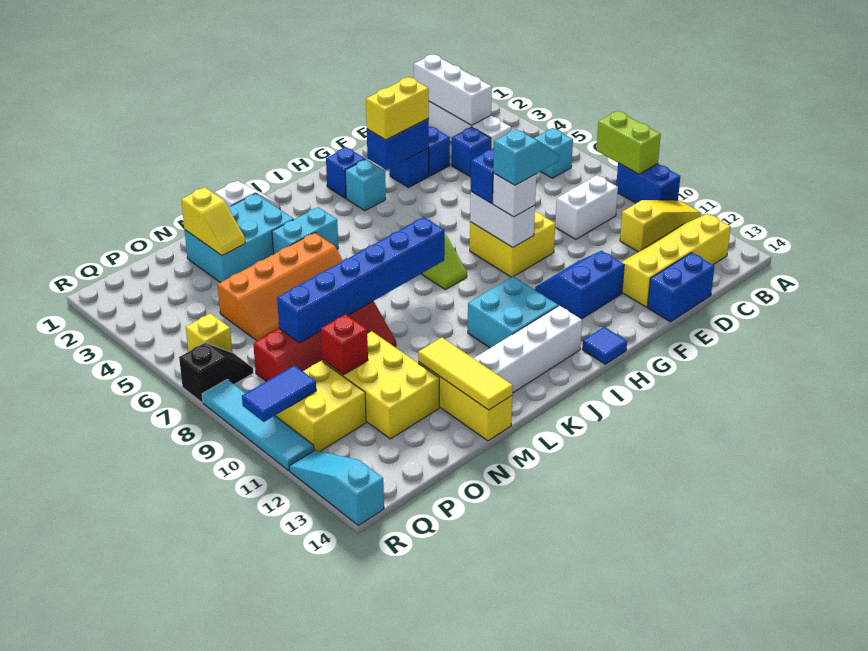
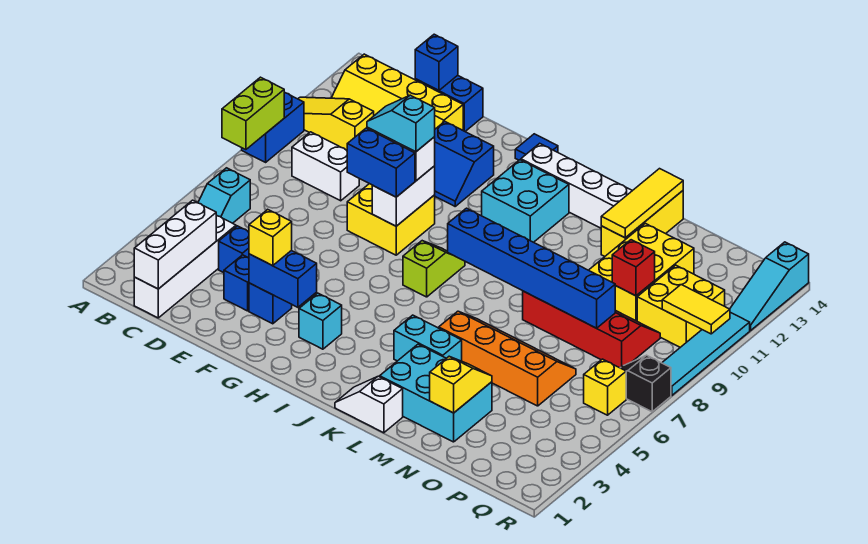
yellow brick F3:G3 level 3 -> yellow brick F3 level 3
blue brick H2 level 1 -> blue brick D14 level 2
blue tile Q10:R10 level 2 -> yellow tile Q10:R10 level 2

